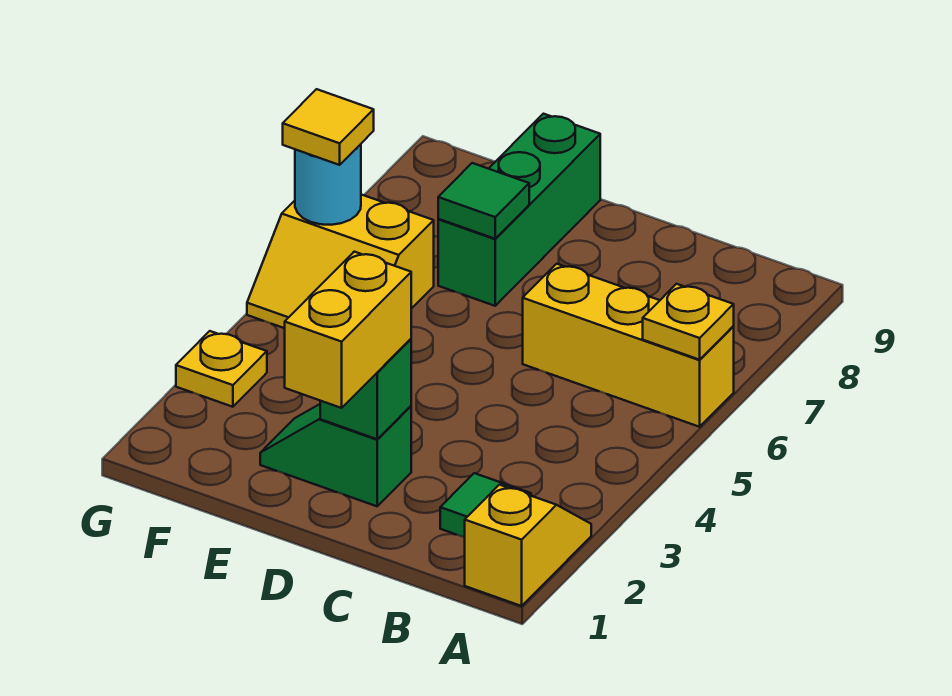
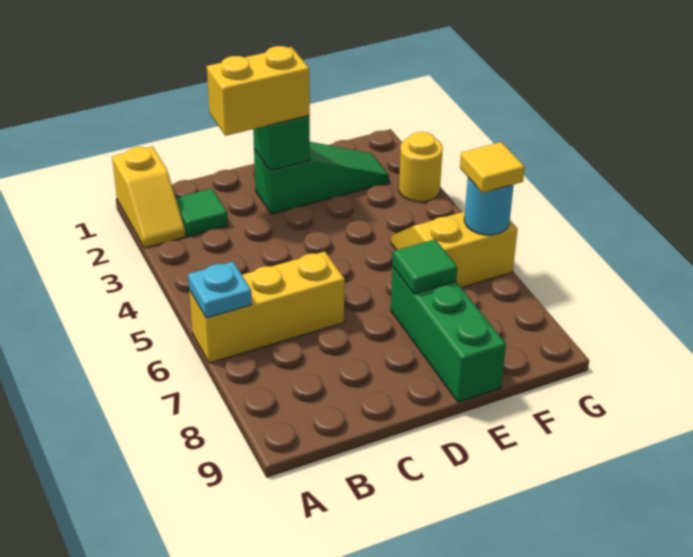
yellow plate A6 level 2 -> cyan plate A6 level 2
yellow brick D1:D2 level 3 -> yellow brick C2:D2 level 3
green slope D2:E2 level 1 top D -> green slope D2:F2 level 1 top D
yellow plate G3 level 1 -> yellow round brick G3 level 1

